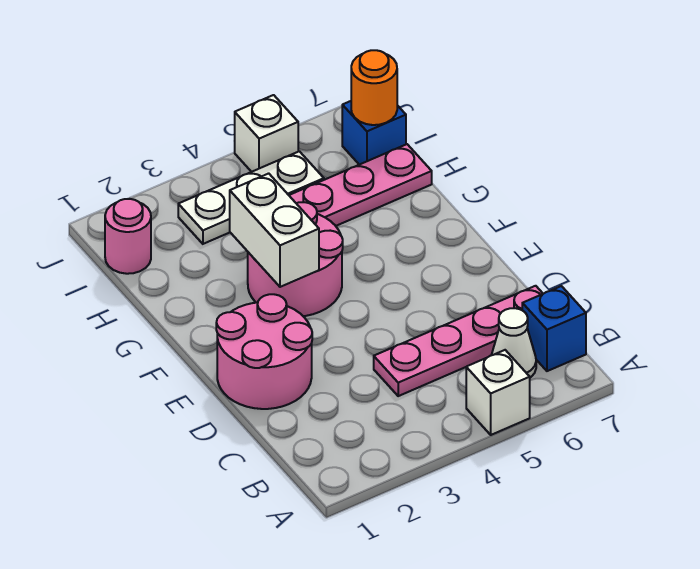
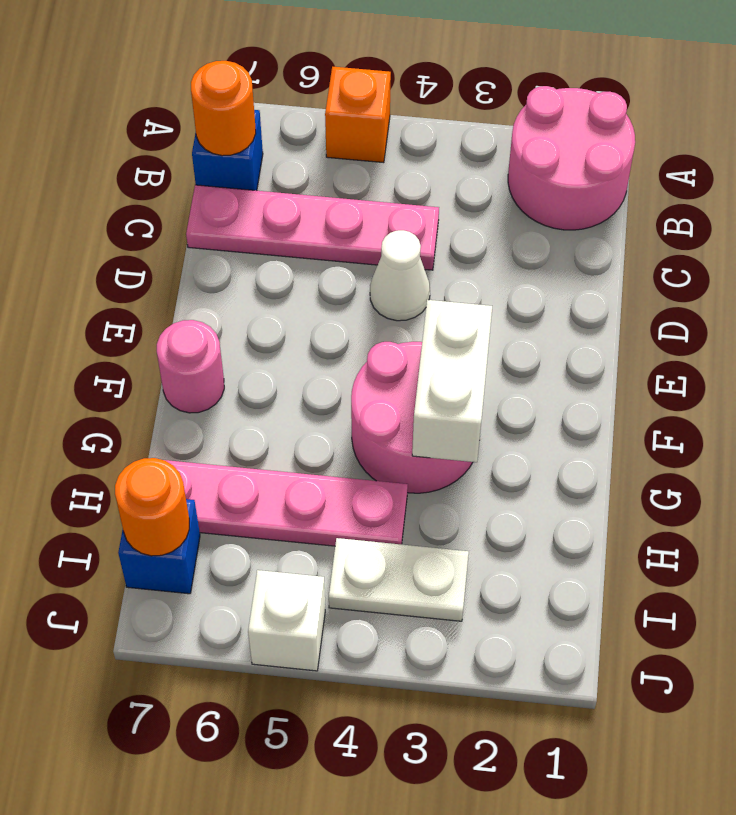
white brick A5 level 1 -> orange brick A5 level 1
white cone B6 level 1 -> white cone D4 level 1
none -> orange round brick B7 level 2
pink round brick D1:E2 level 1 -> pink round brick A1:B2 level 1
pink round brick I1 level 1 -> pink round brick F7 level 1
white plate I3:I5 level 1 -> white plate I3:I4 level 1

